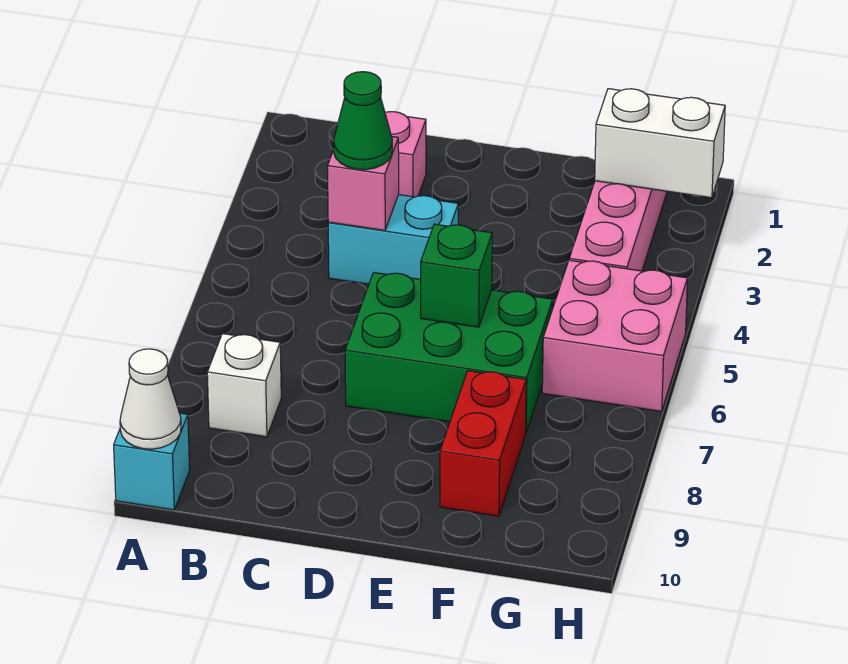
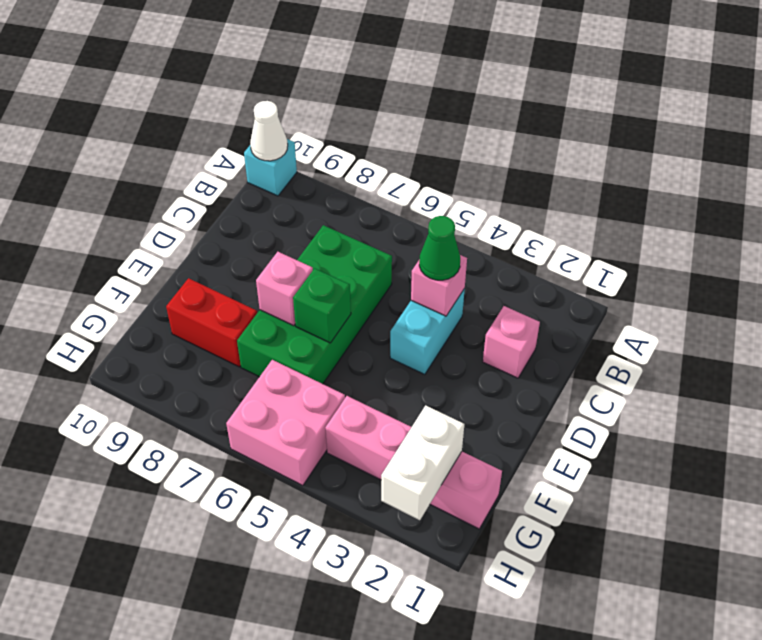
white brick B8 level 1 -> none
green brick D6:F7 level 1 -> green brick C6:F7 level 1
none -> pink brick E7 level 2

